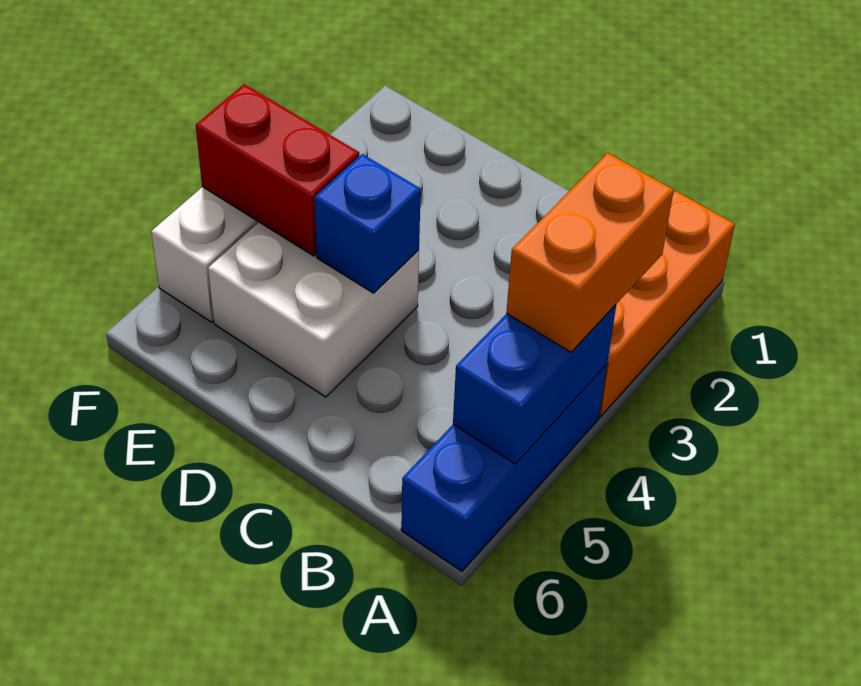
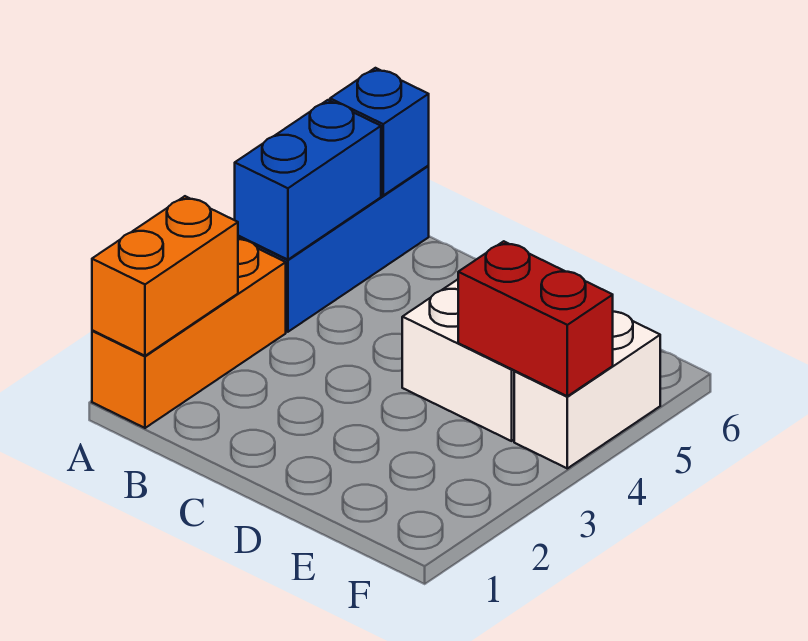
orange brick A3:A4 level 3 -> orange brick A1:A2 level 2
blue brick D4 level 2 -> blue brick A6 level 2

